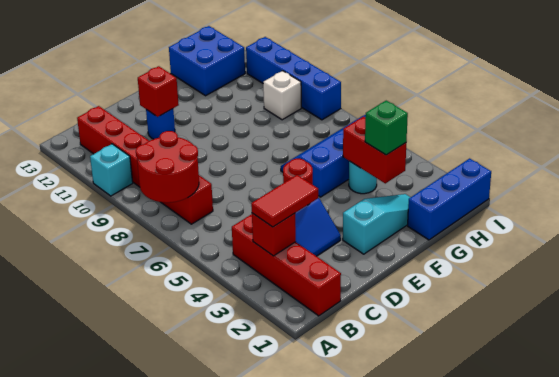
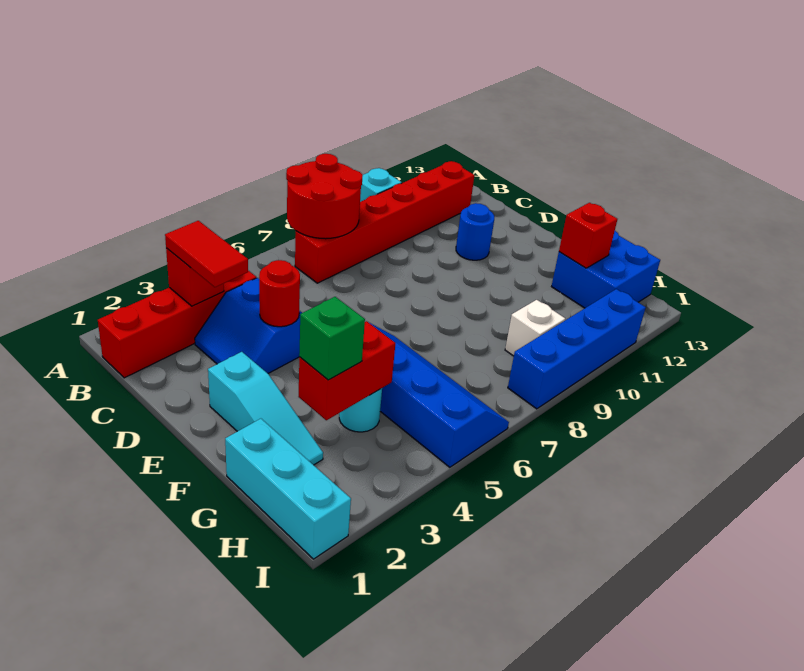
red brick D11 level 2 -> red brick G12 level 2
blue brick G1:I1 level 1 -> cyan brick G1:I1 level 1

